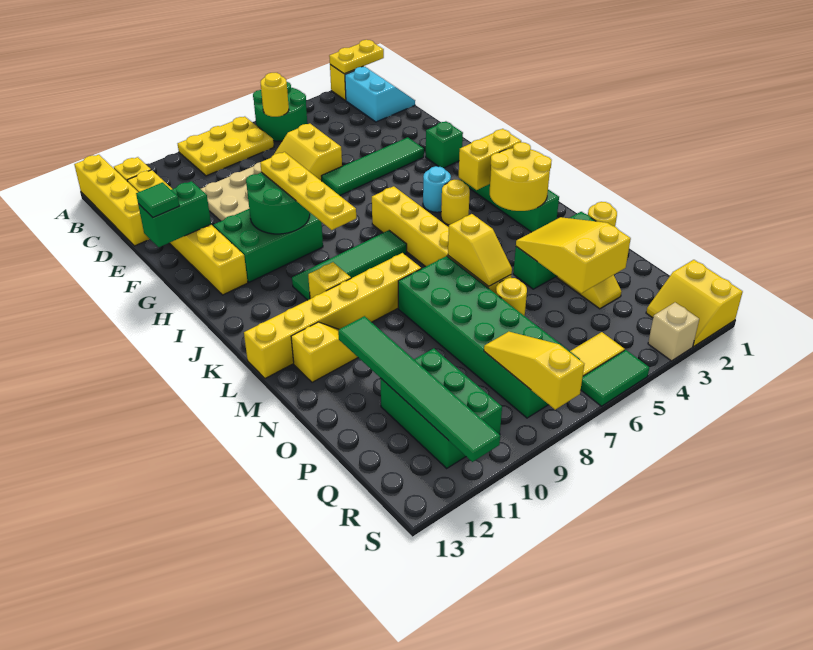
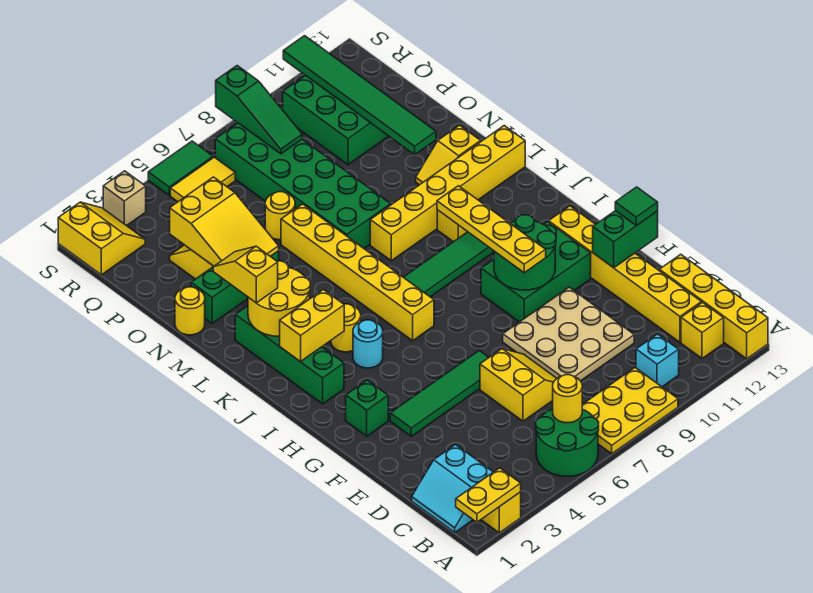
none -> cyan brick B10 level 1
yellow slope M6:N6 level 2 top M -> yellow slope L2:M2 level 3 top L
yellow slope Q8:S8 level 2 top S -> green slope Q8:S8 level 2 top S

